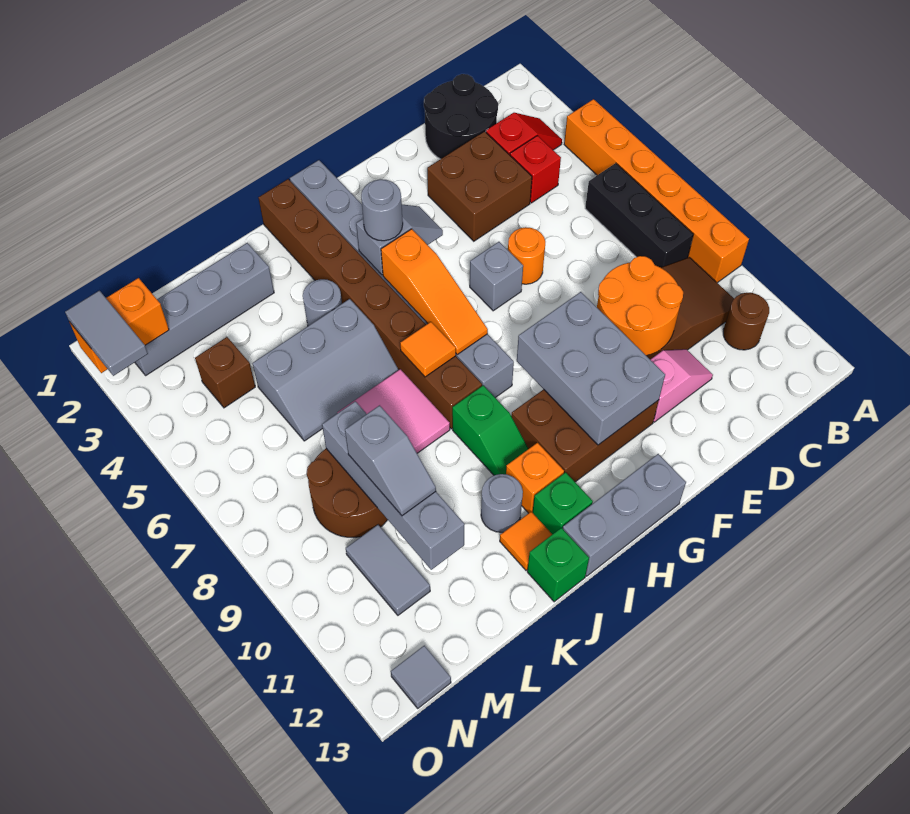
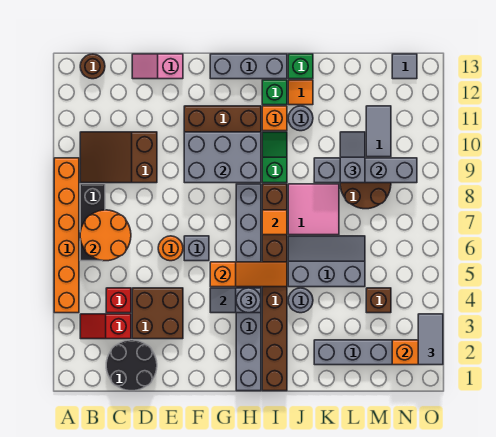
brown round brick B11 level 1 -> brown round brick B13 level 1
orange round brick D9:E10 level 2 -> orange round brick B6:C7 level 2
pink slope D11:E11 level 1 top E -> pink slope D13:E13 level 1 top E
grey brick F9:G11 level 2 -> grey brick F9:H10 level 2
orange slope H5:H7 level 2 top 5 -> orange slope G5:I5 level 2 top G
grey brick L8:L11 level 2 -> grey brick K9:N9 level 2

